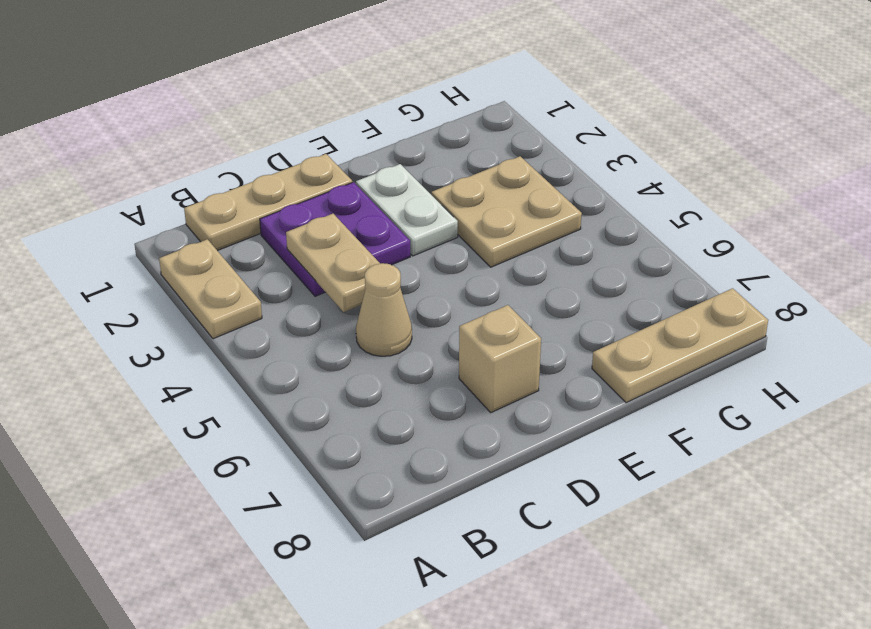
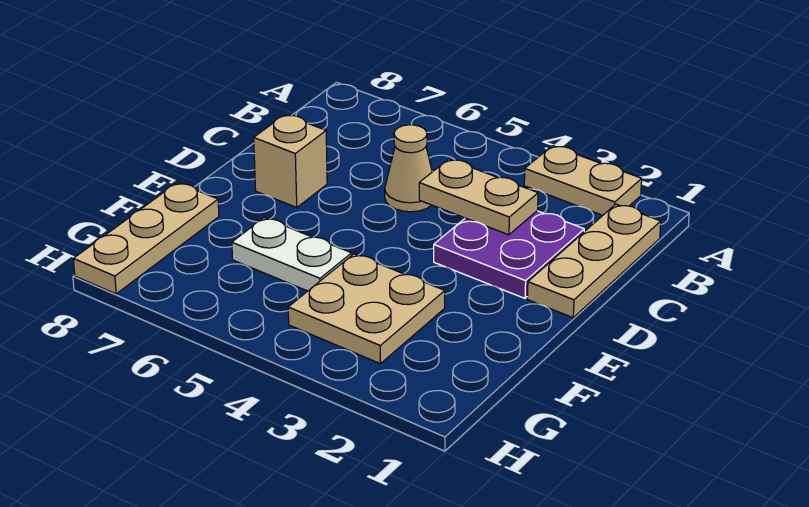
white plate E2:E3 level 1 -> white plate F5:F6 level 1

